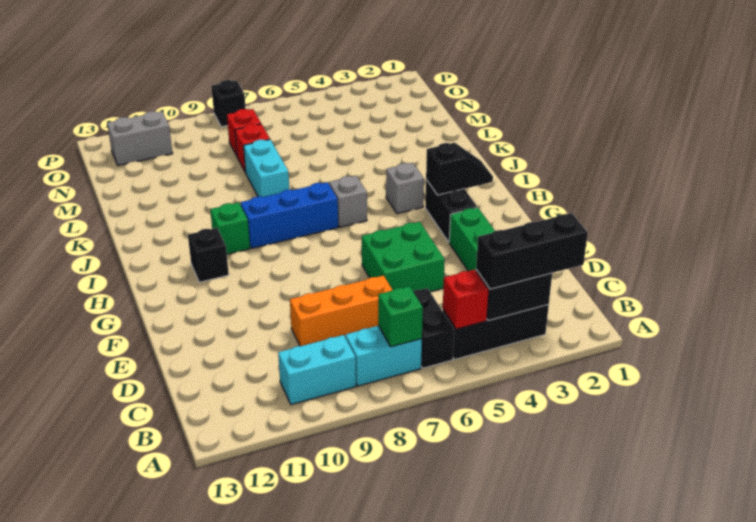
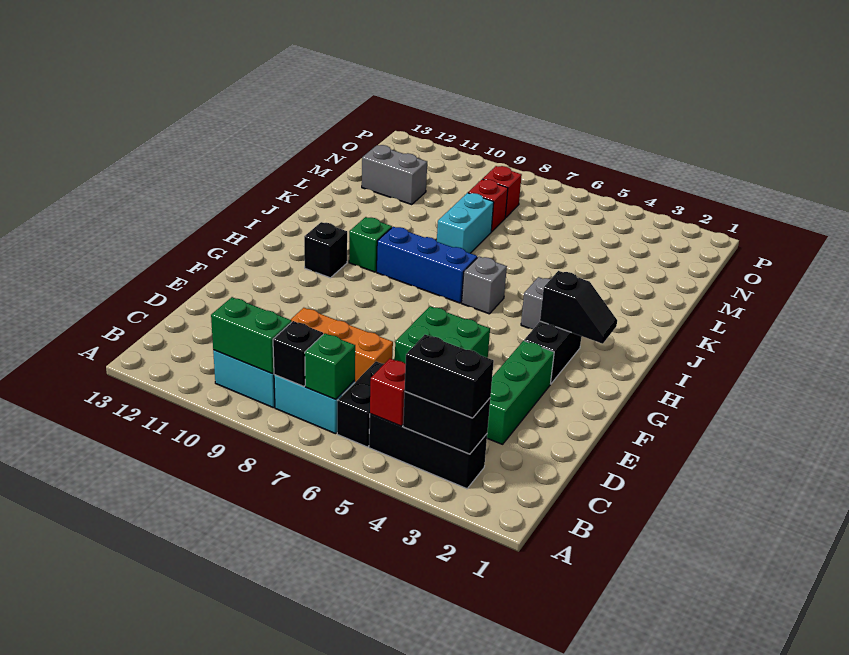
black brick B2:B4 level 3 -> black brick B3:B4 level 3
none -> green brick B9:B10 level 2
grey brick O11:O12 level 1 -> grey brick M11:M12 level 1
black brick P8 level 1 -> black brick B8 level 2

